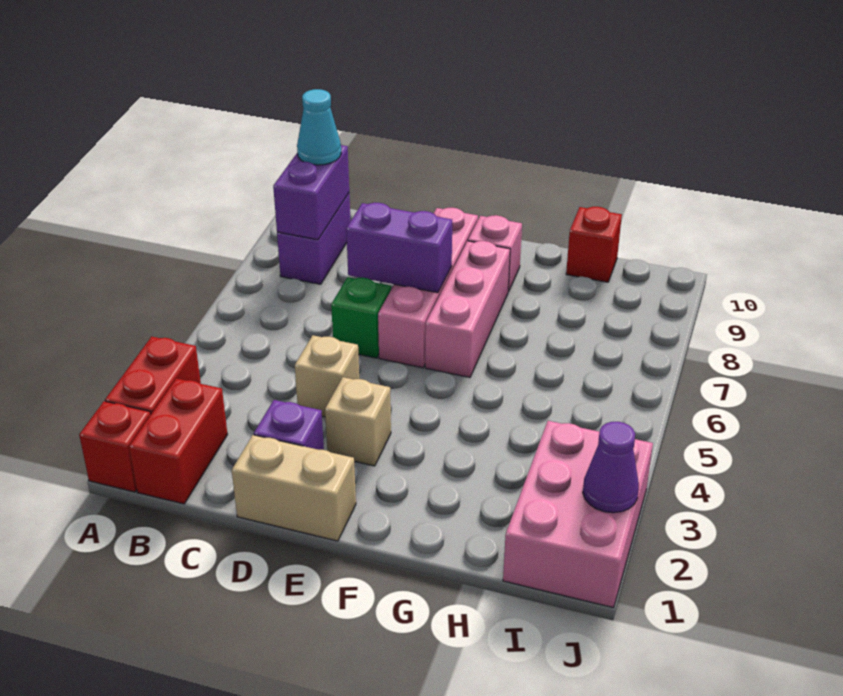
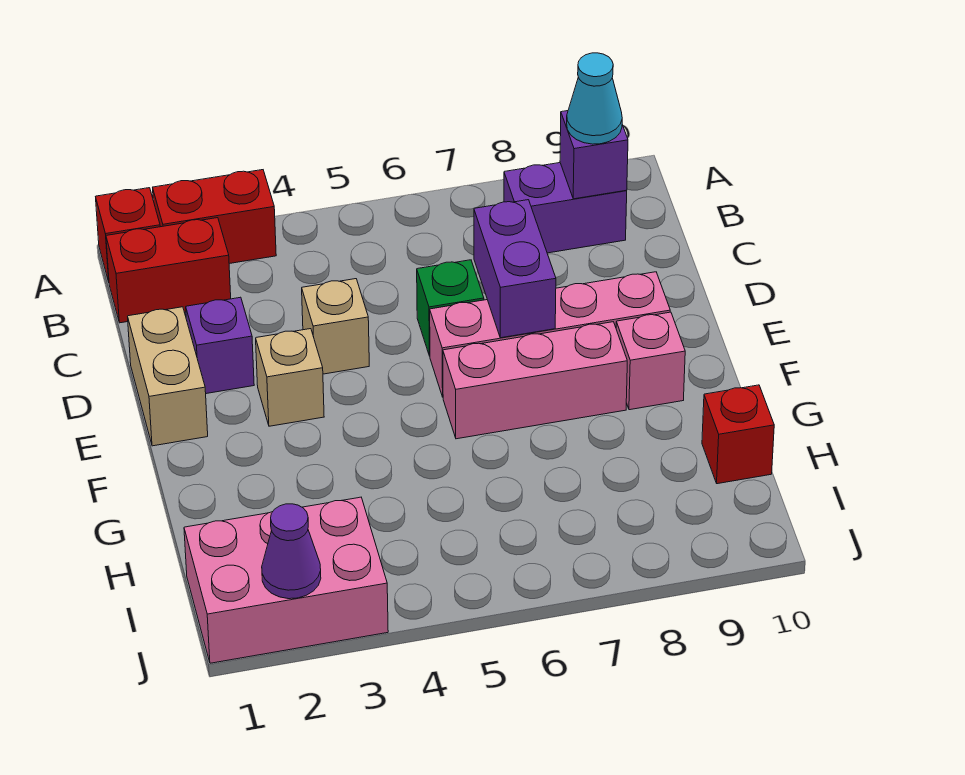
purple brick B8:B9 level 2 -> purple brick B9 level 2

